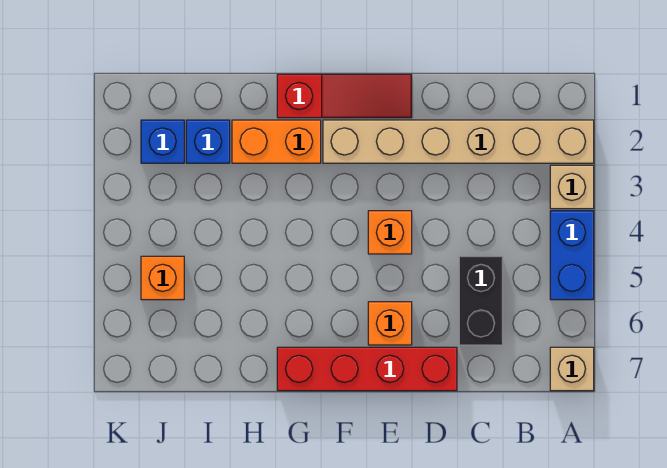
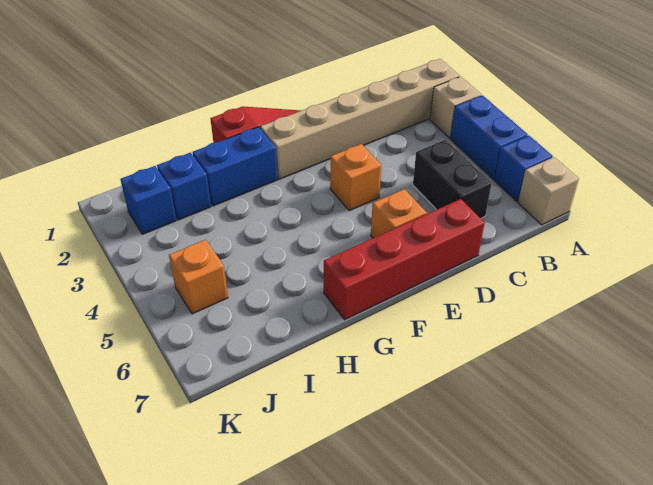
none -> blue brick A6 level 1
orange brick G2:H2 level 1 -> blue brick G2:H2 level 1

